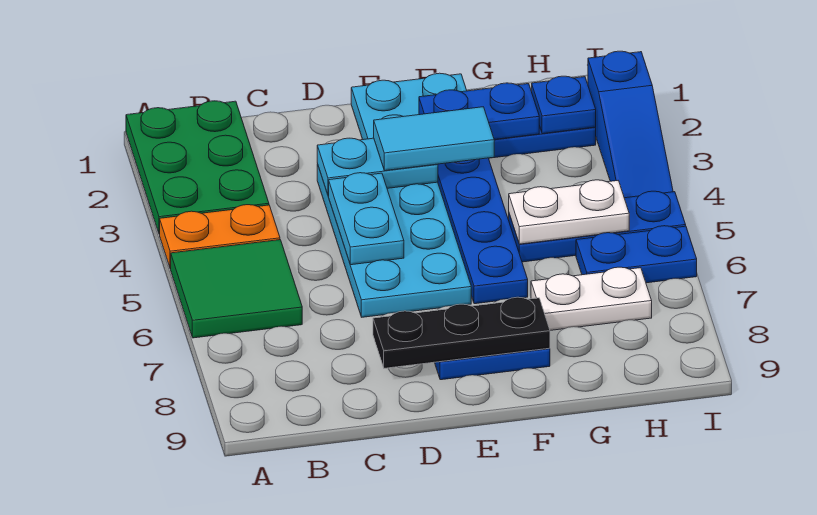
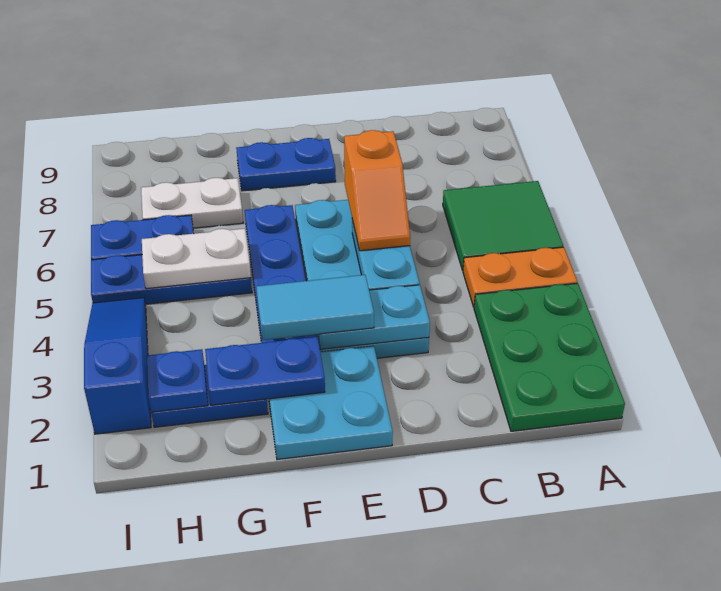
none -> orange slope D5:D6 level 3 top 6
black plate D8:F8 level 2 -> none

